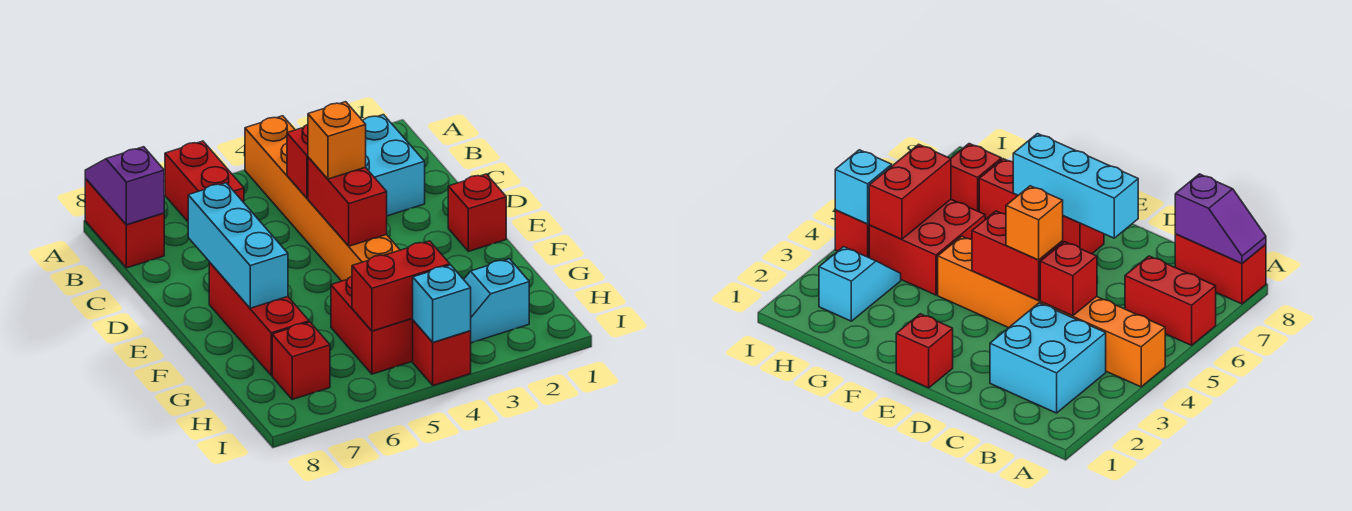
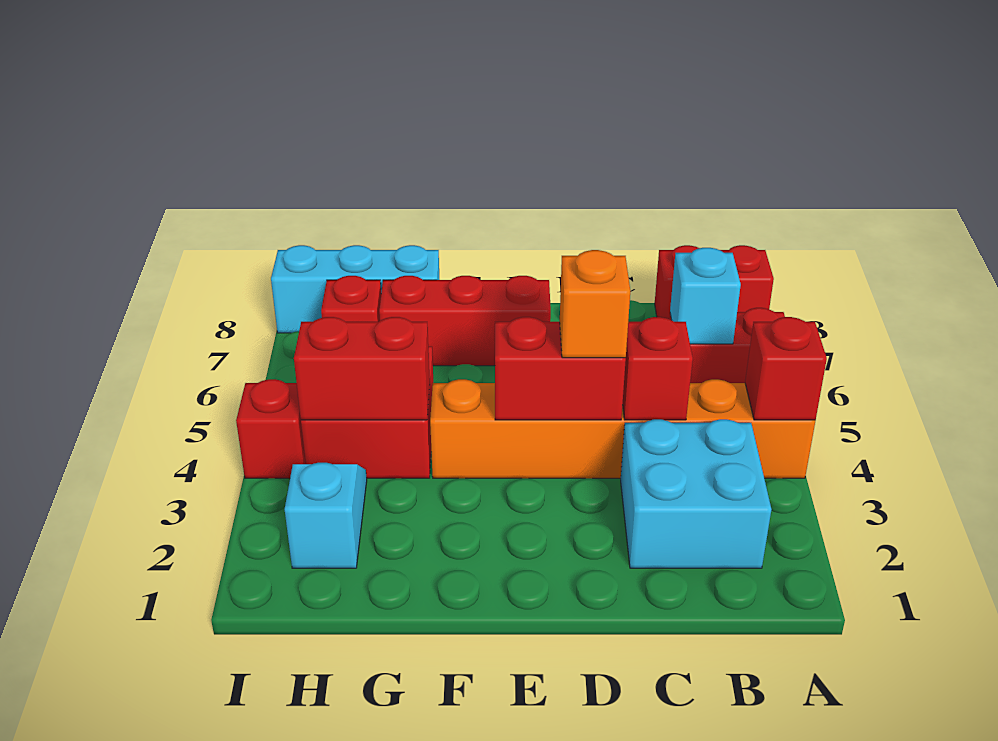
purple slope A8:B8 level 2 top B -> none
cyan brick D7:F7 level 2 -> cyan brick G8:I8 level 1
red brick E1 level 1 -> red brick A4 level 2
red brick H4:H5 level 2 -> red brick G4:H4 level 2
cyan brick I4 level 2 -> cyan brick B6 level 2

